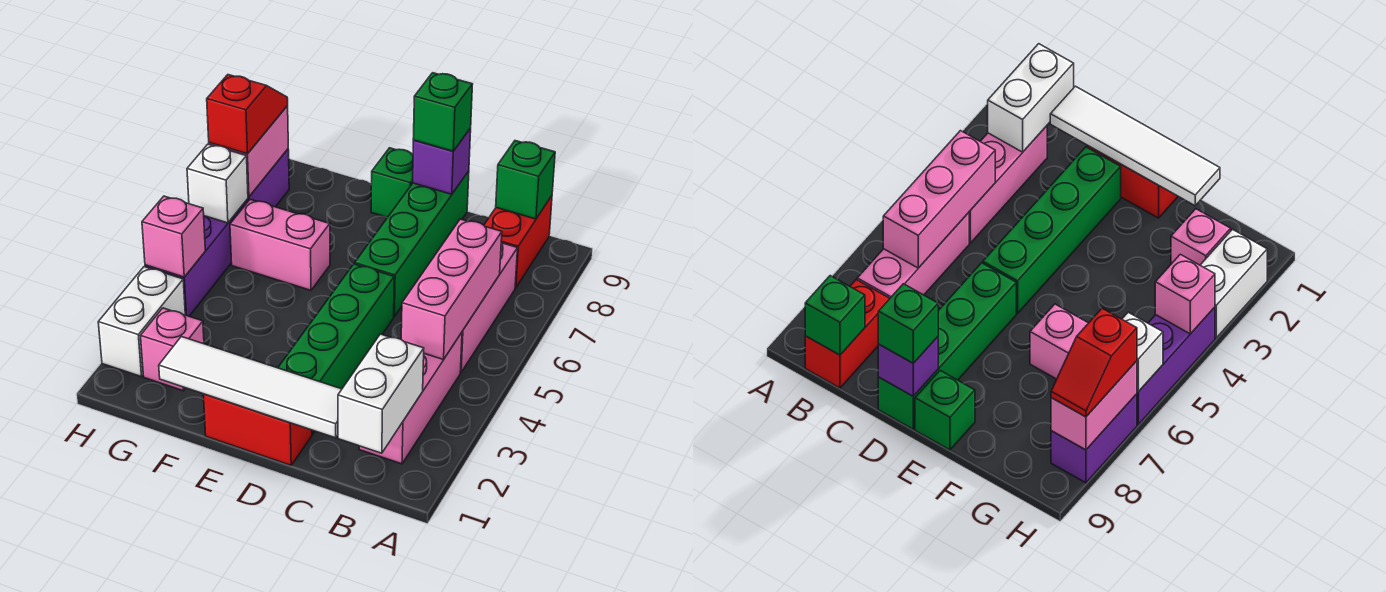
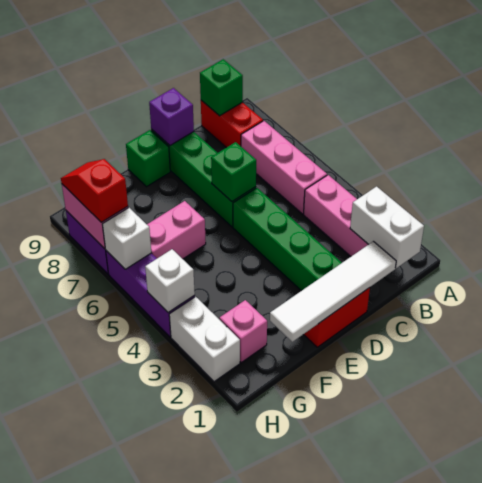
pink brick B4:B6 level 2 -> none
green brick D9 level 3 -> green brick D6 level 2
pink brick H4 level 2 -> white brick H4 level 2

